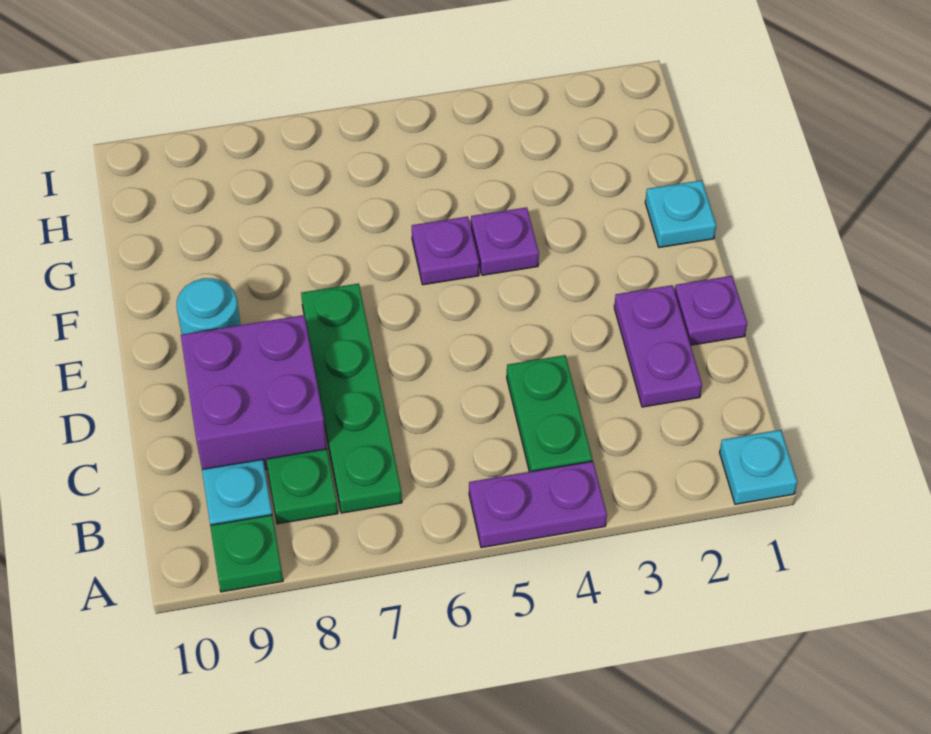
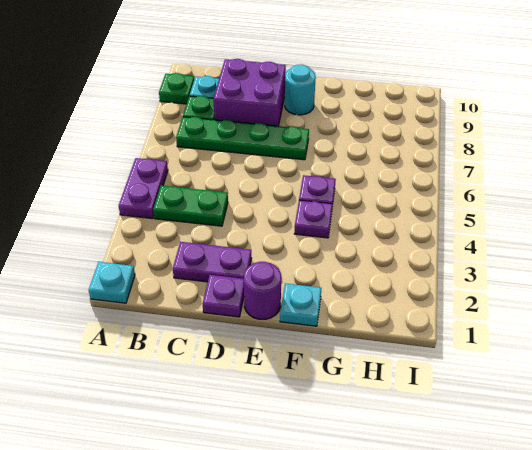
none -> purple round brick E1 level 1

